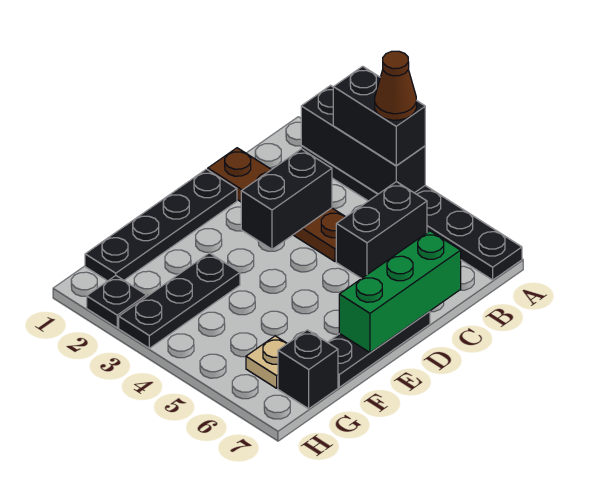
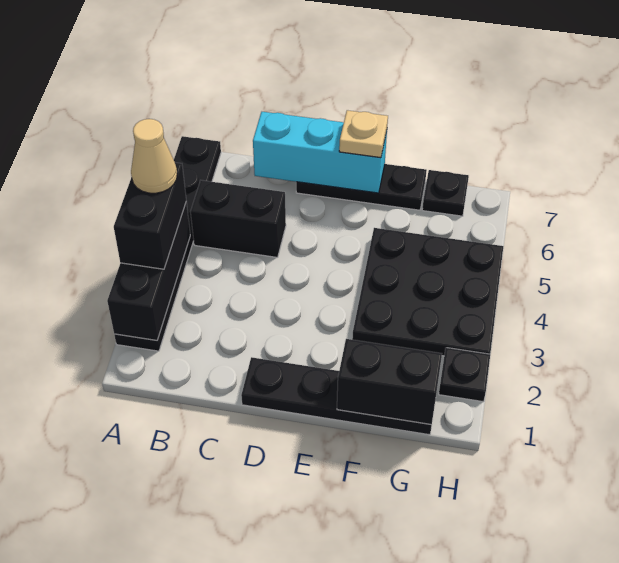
brown cone A4 level 4 -> tan cone A4 level 4
brown plate C1:C4 level 1 -> none
black brick C3:D3 level 2 -> black brick F1:G1 level 2
green brick C7:E7 level 2 -> cyan brick C7:E7 level 2
black plate F3:H3 level 1 -> black plate F3:H5 level 1
tan plate G6 level 1 -> tan plate E7 level 3
black brick G7 level 1 -> black plate G7 level 1

